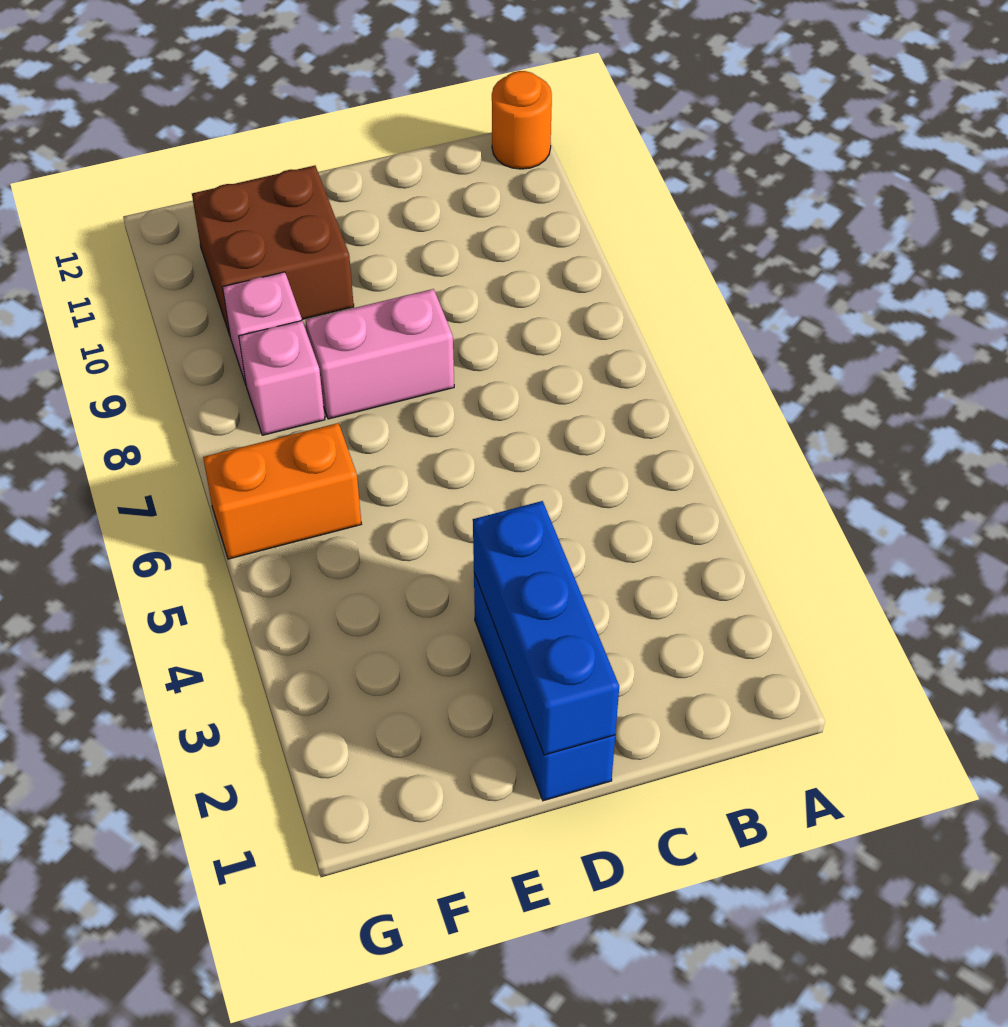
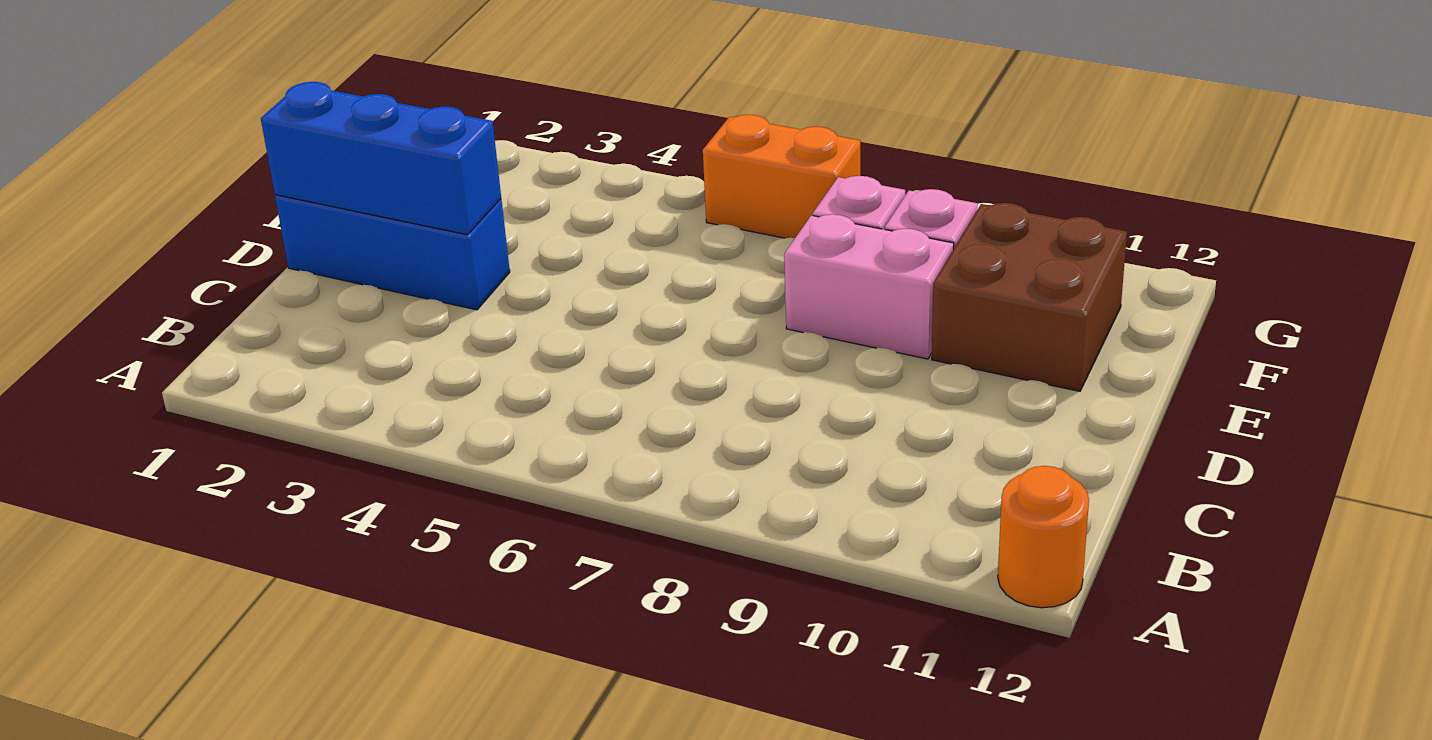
pink brick D8:E8 level 1 -> pink brick E8:E9 level 1
orange brick F6:G6 level 1 -> orange brick G6:G7 level 1

